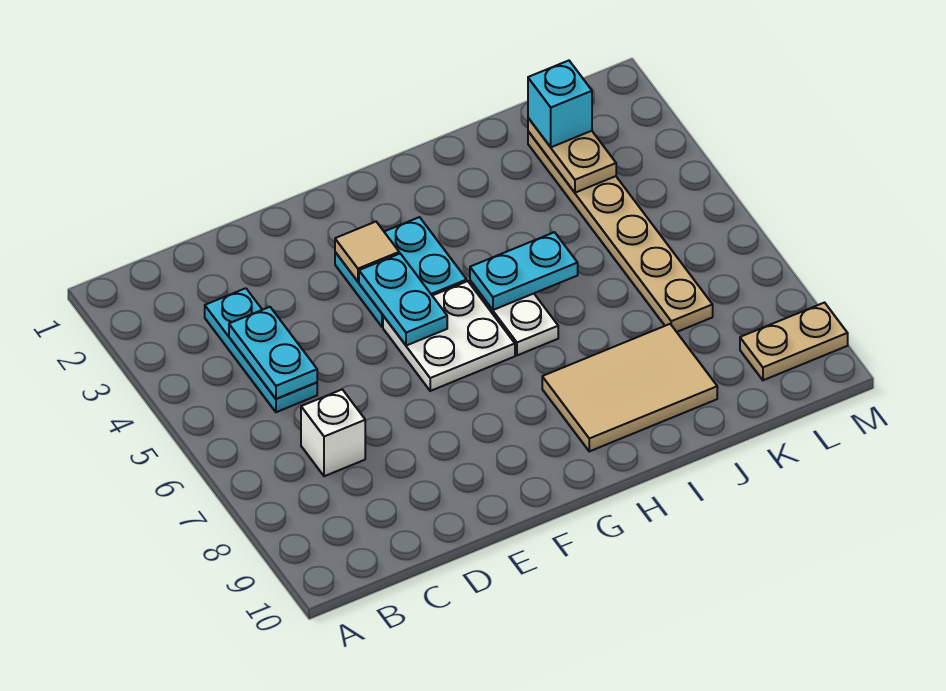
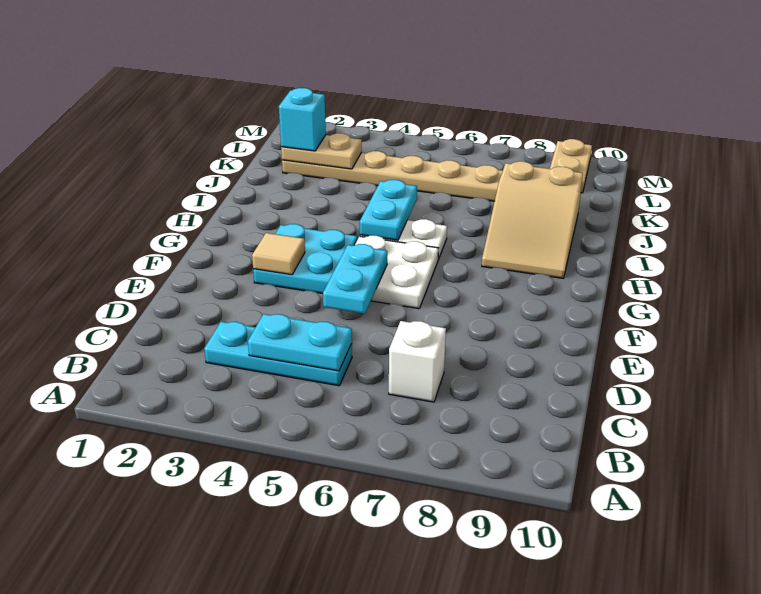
cyan plate F4:F5 level 2 -> cyan plate E5:F5 level 2
tan tile H8:J9 level 1 -> tan slope H8:J9 level 1 top J

